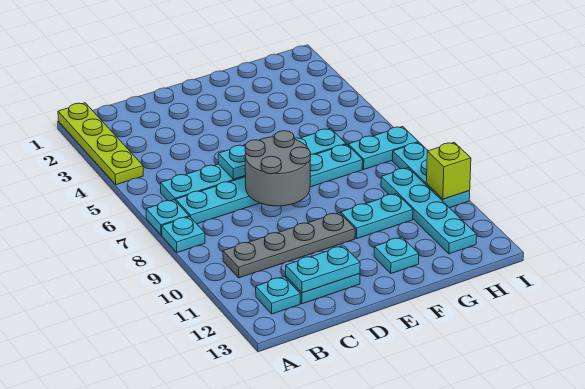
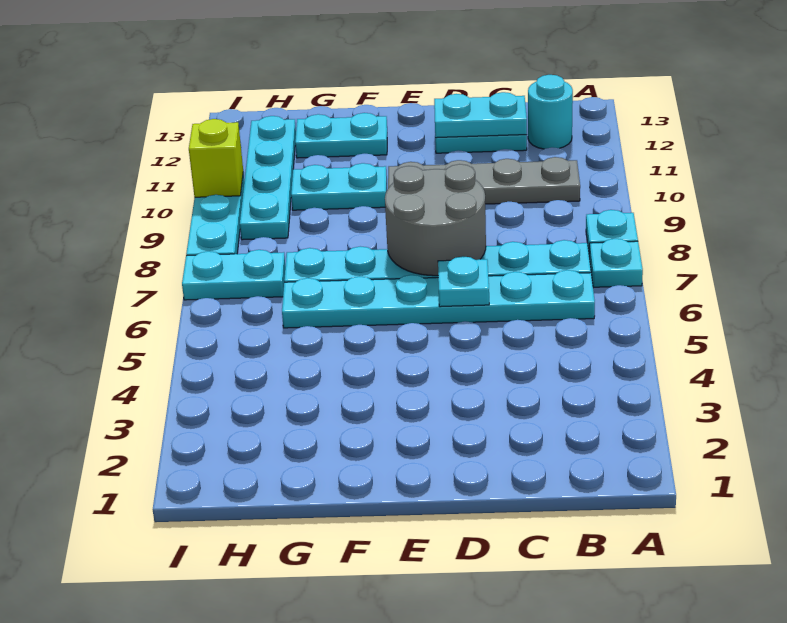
lime plate A1:A4 level 1 -> none
cyan plate B12 level 1 -> cyan round brick B12 level 1
cyan plate F12 level 1 -> cyan plate F12:G12 level 1

